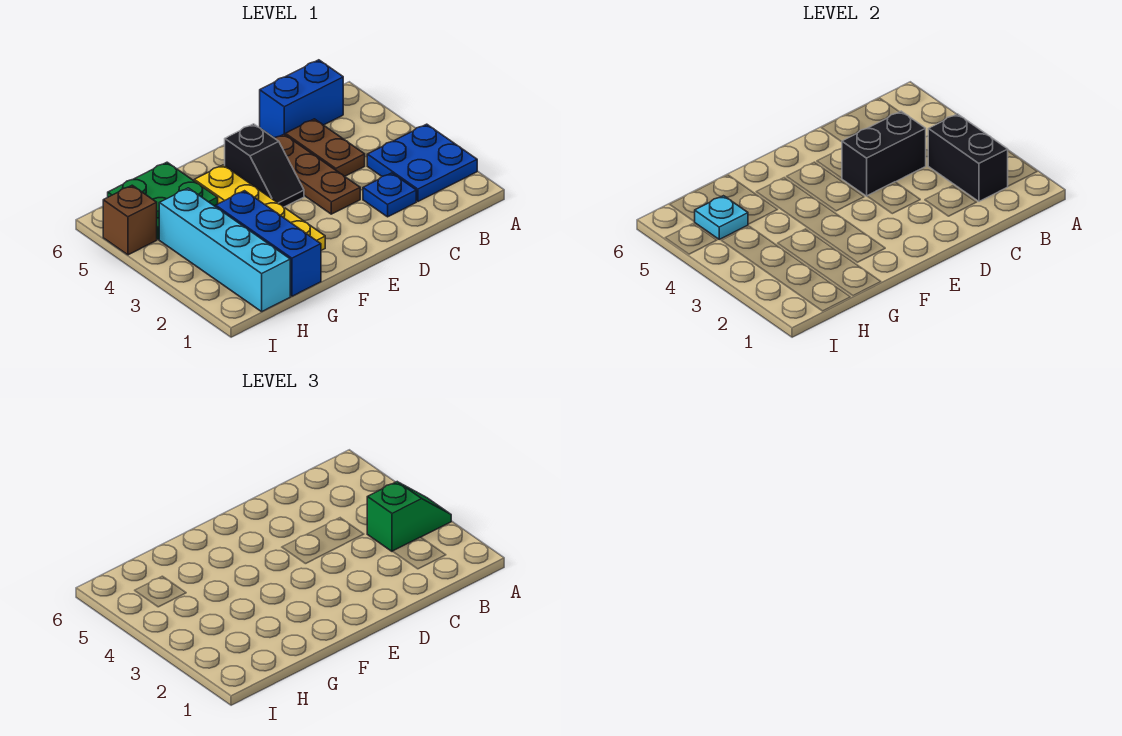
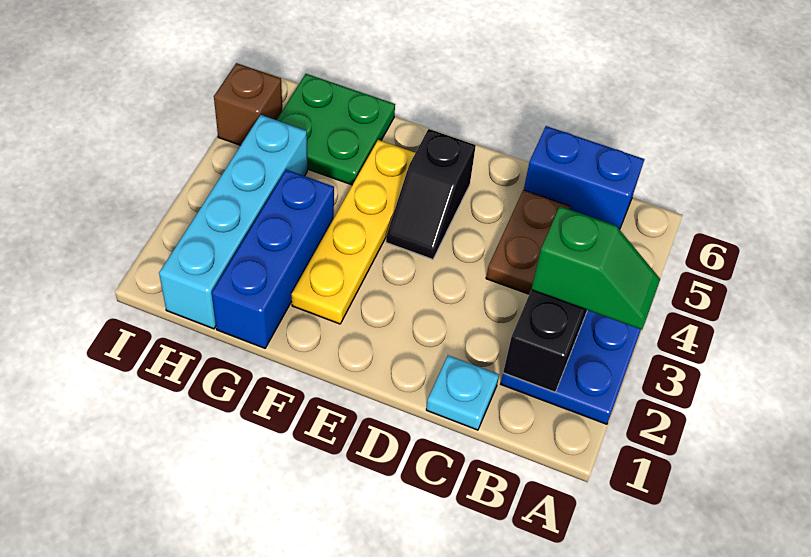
blue plate C2 level 1 -> none
black brick C4:D4 level 2 -> none
brown plate D3:D5 level 1 -> none
cyan plate H5 level 2 -> cyan plate C1 level 1

